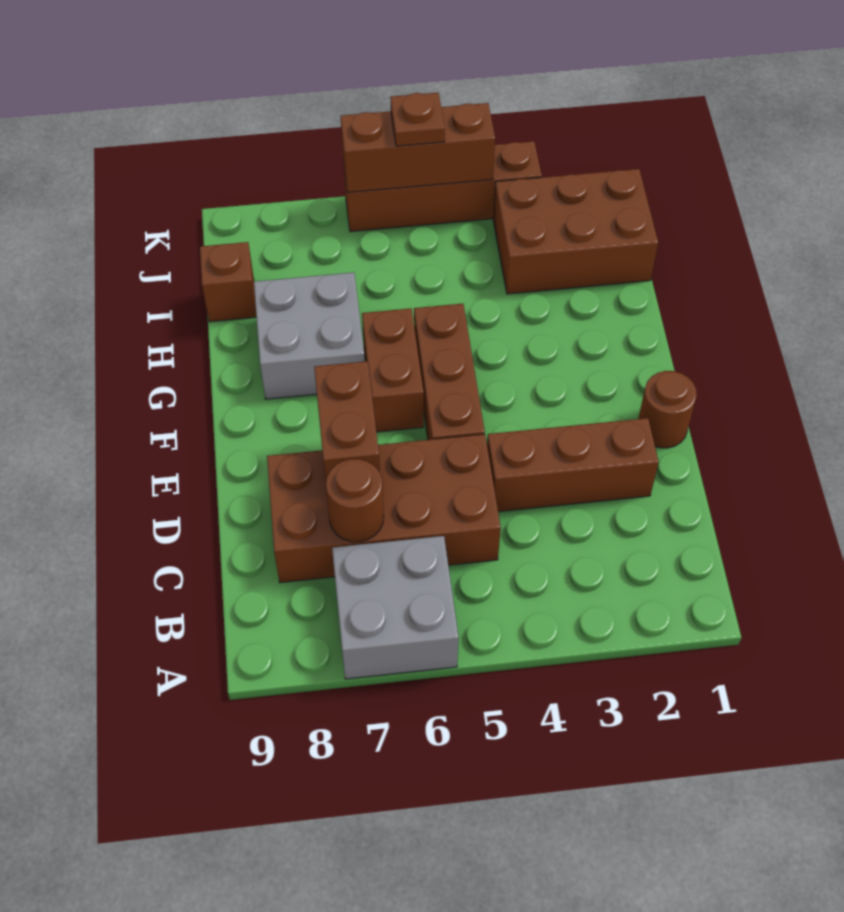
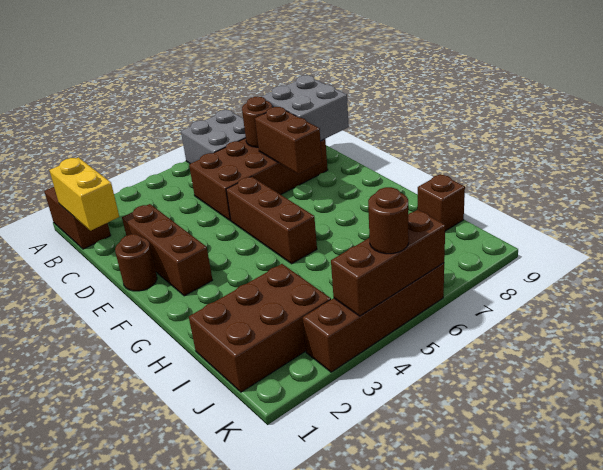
none -> yellow brick B1:C1 level 2
brown brick D2:D4 level 1 -> brown brick D2:F2 level 1
brown brick F6:G6 level 1 -> brown brick A1:B1 level 1
grey brick G7:H8 level 1 -> grey brick C8:D9 level 2
brown plate K5 level 3 -> brown round brick K5 level 3

